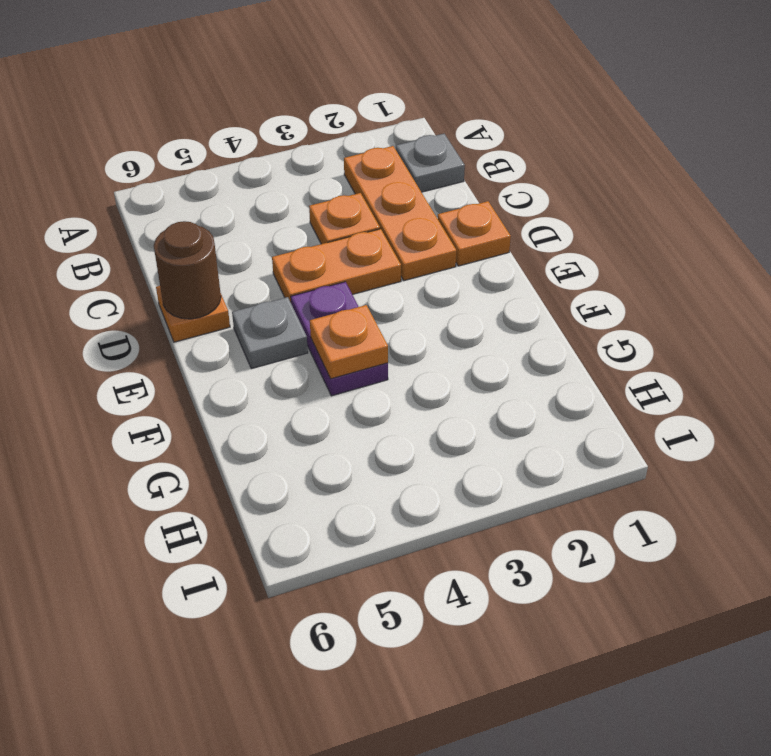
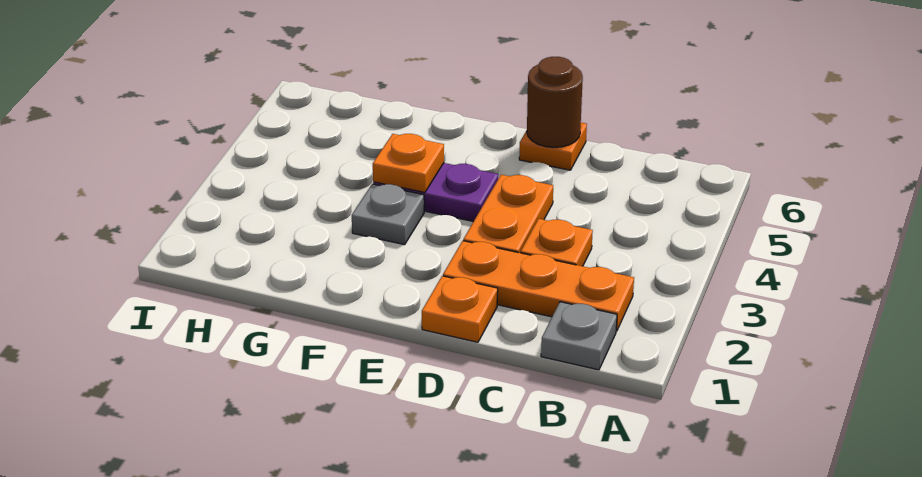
grey plate E5 level 1 -> grey plate F3 level 1

